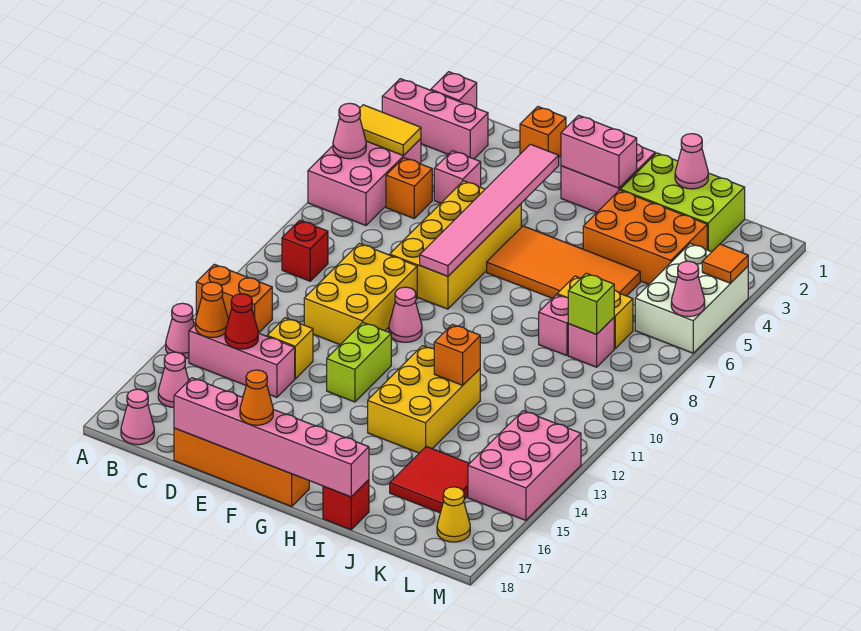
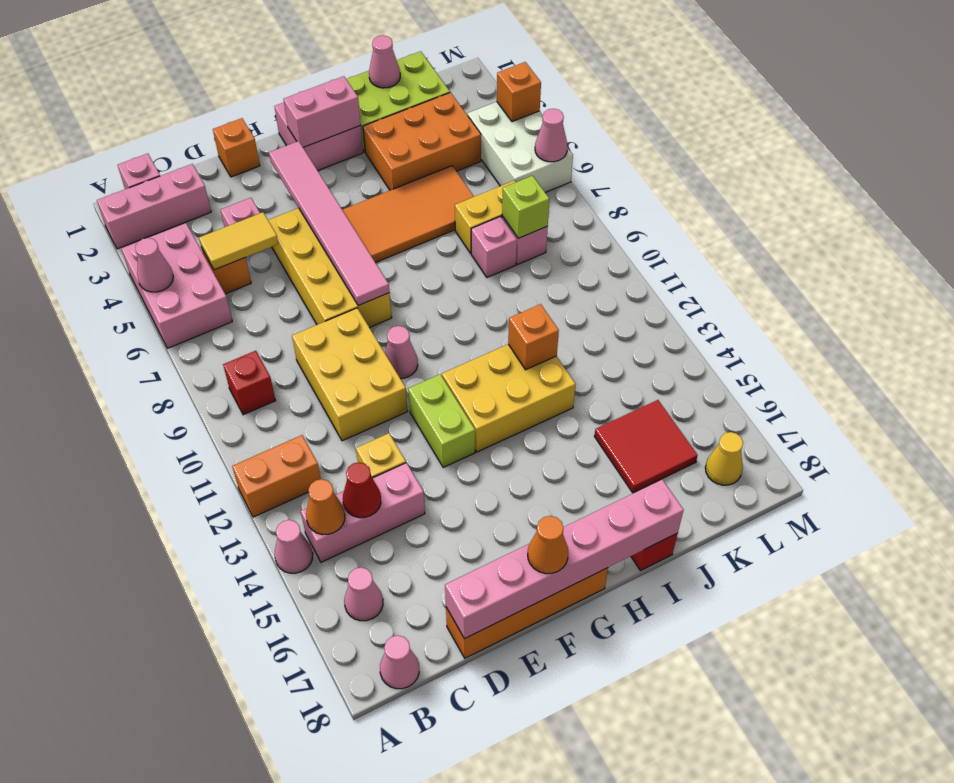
yellow tile A4:B4 level 2 -> yellow tile C5:D5 level 2
yellow brick H12:I14 level 1 -> yellow brick G12:I13 level 1
pink brick L13:M15 level 1 -> none
orange tile M4 level 2 -> orange brick M4 level 2

